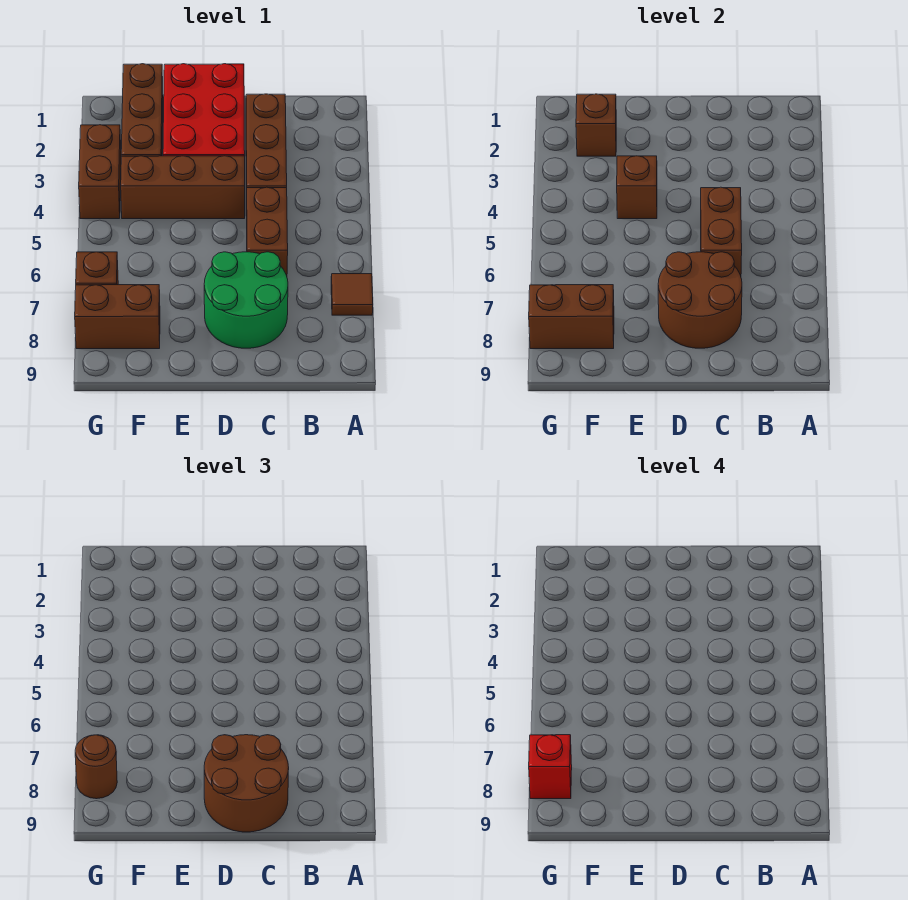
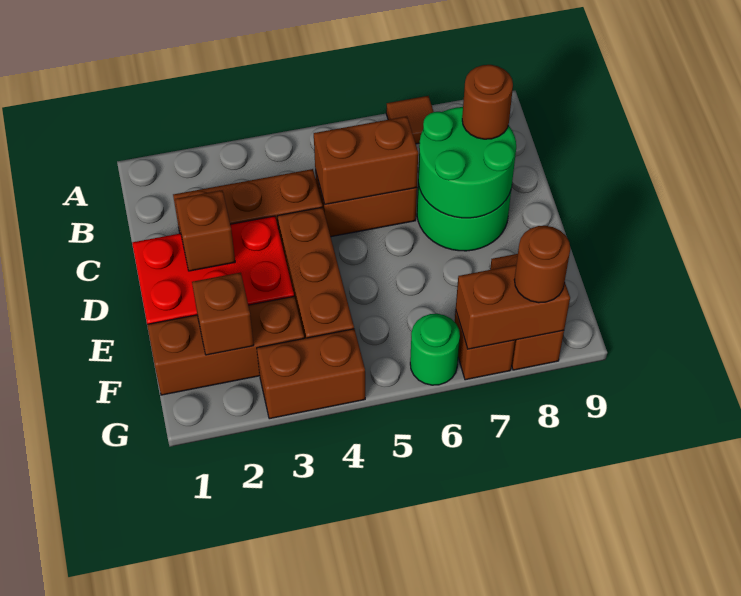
brown round brick C7:D8 level 2 -> green round brick C7:D8 level 2
brown round brick C8:D9 level 3 -> brown round brick C8 level 3
brown brick E4 level 2 -> brown brick D2 level 2
brown brick F8:G8 level 2 -> brown brick G7:G8 level 2
none -> green round brick G6 level 1
red brick G8 level 4 -> none

